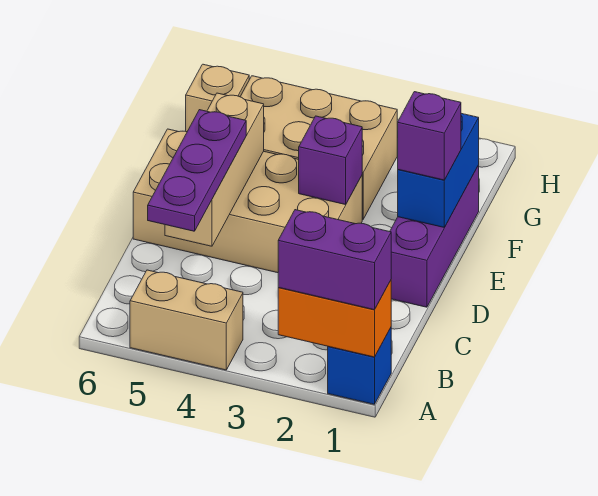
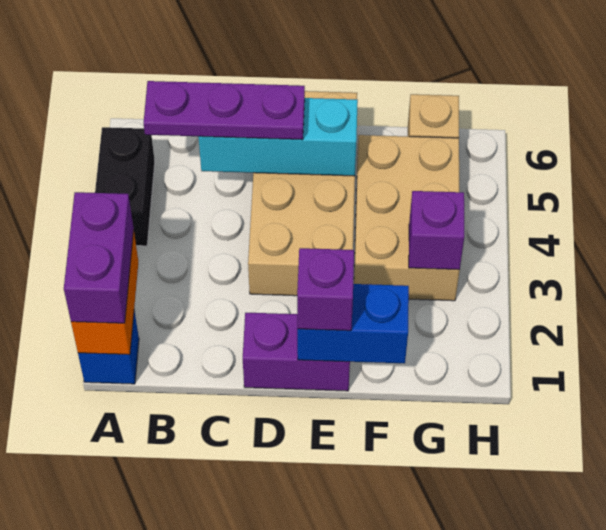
tan brick A4:A5 level 1 -> black brick A4:A5 level 1
tan brick C5:E5 level 2 -> cyan brick C5:E5 level 2
purple brick D1:F1 level 1 -> purple brick D1:E1 level 1
purple brick E3 level 2 -> purple brick G3 level 2

